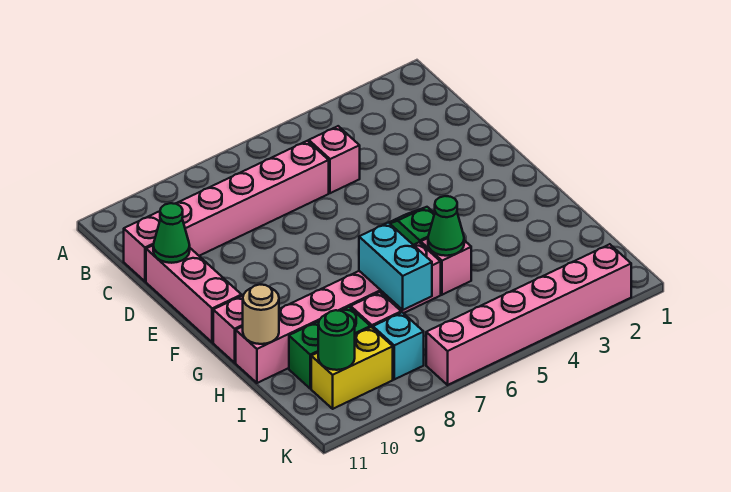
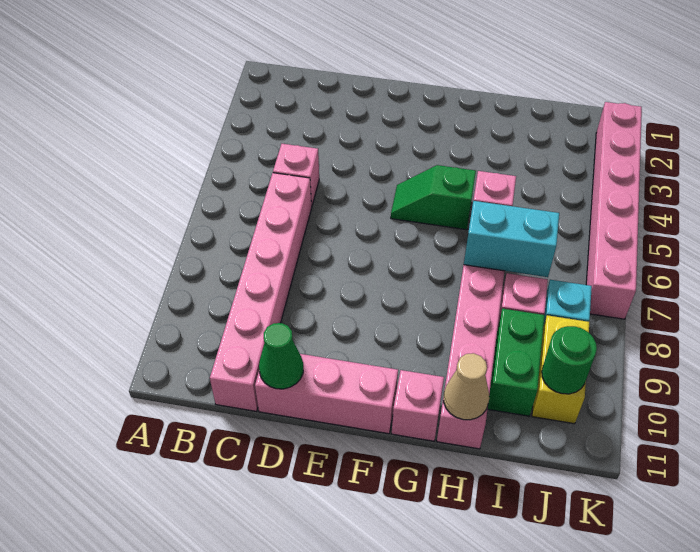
green cone H5 level 2 -> none
tan round brick H11 level 2 -> tan cone H11 level 2

